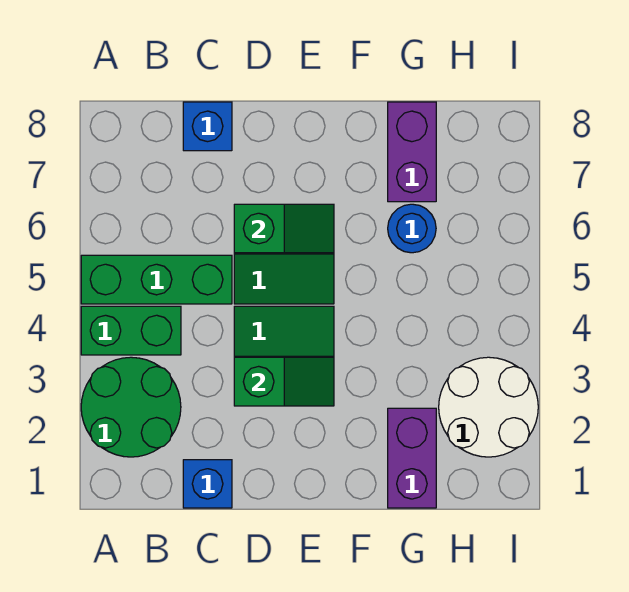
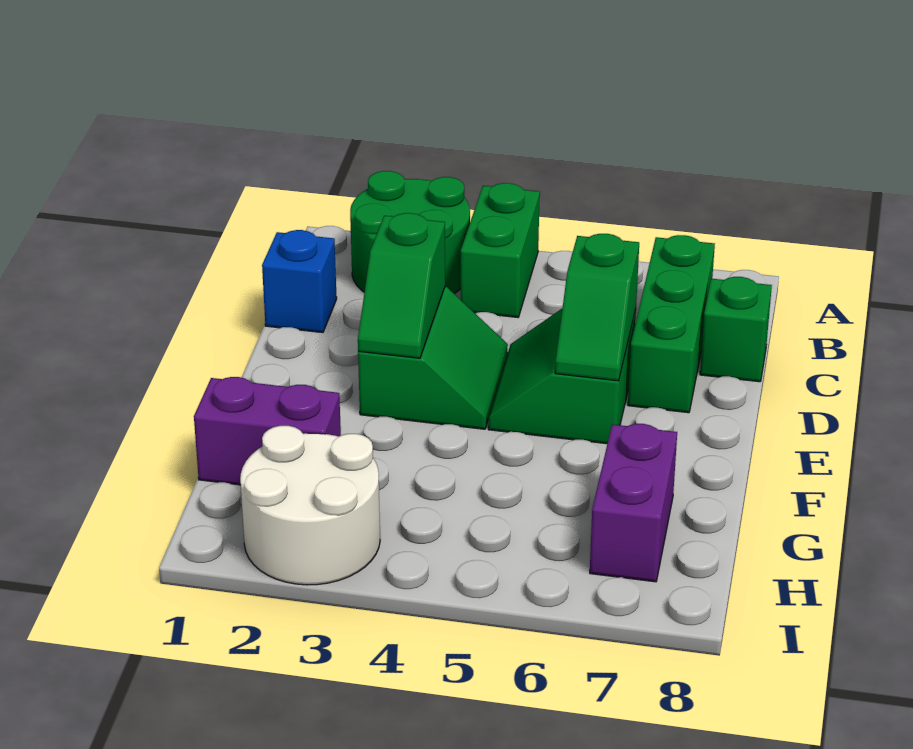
green brick A5:C5 level 1 -> green brick B7:D7 level 1
blue brick C8 level 1 -> green brick C8 level 1
blue round brick G6 level 1 -> none
purple brick G7:G8 level 1 -> purple brick G7:H7 level 1

